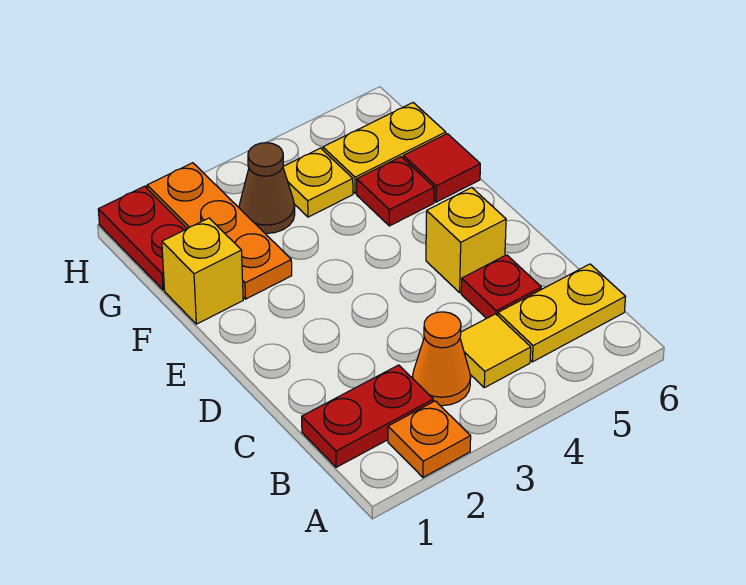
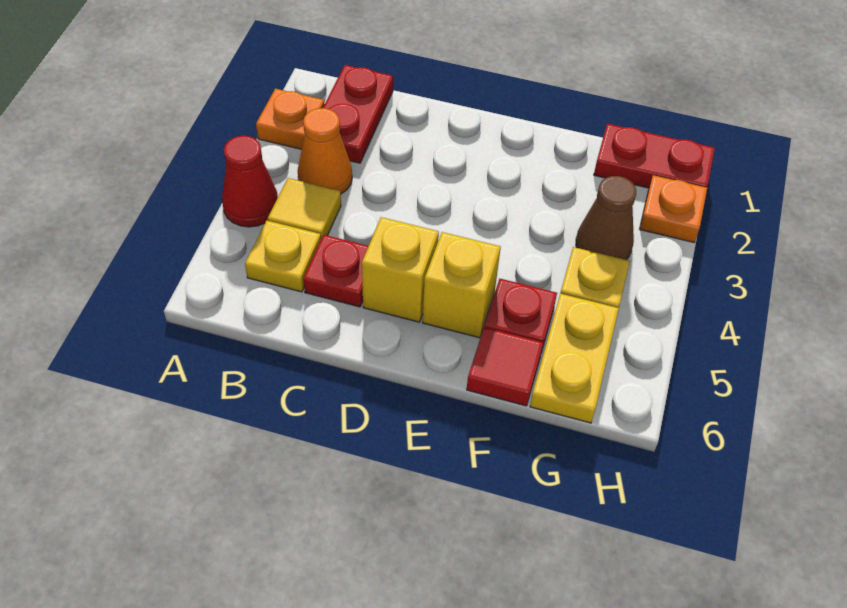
none -> red cone A4 level 1
yellow plate B5:B6 level 1 -> yellow plate B5 level 1
yellow brick F1 level 1 -> yellow brick E5 level 1
orange plate F2:H2 level 1 -> orange plate H2 level 1

